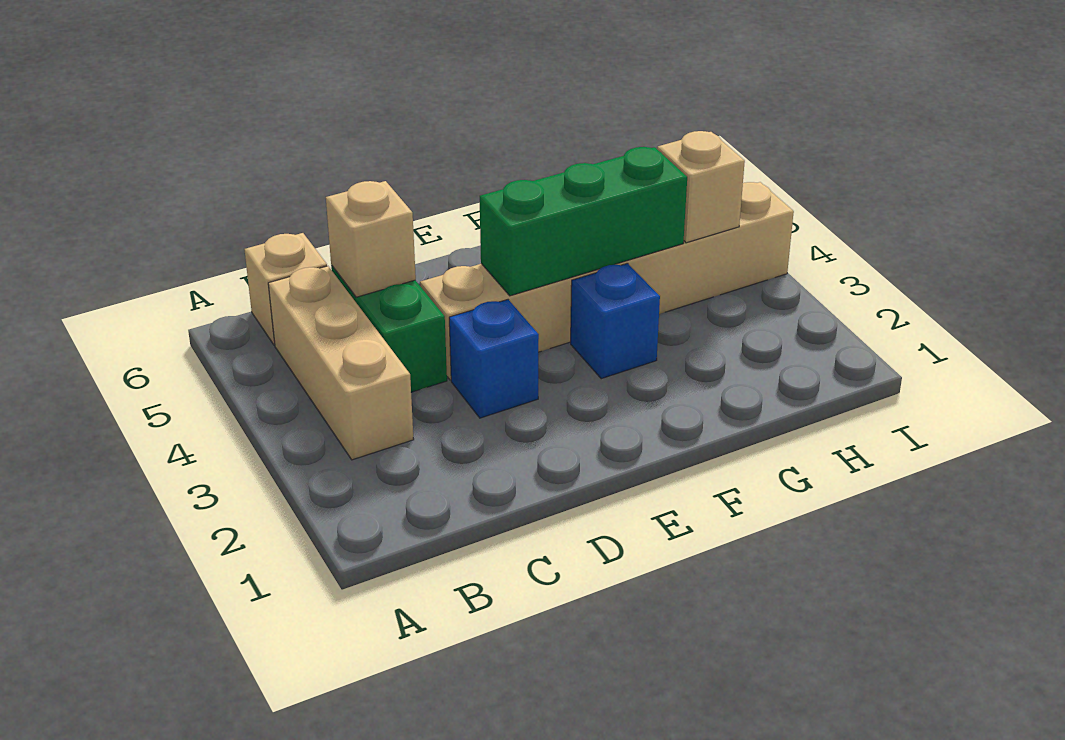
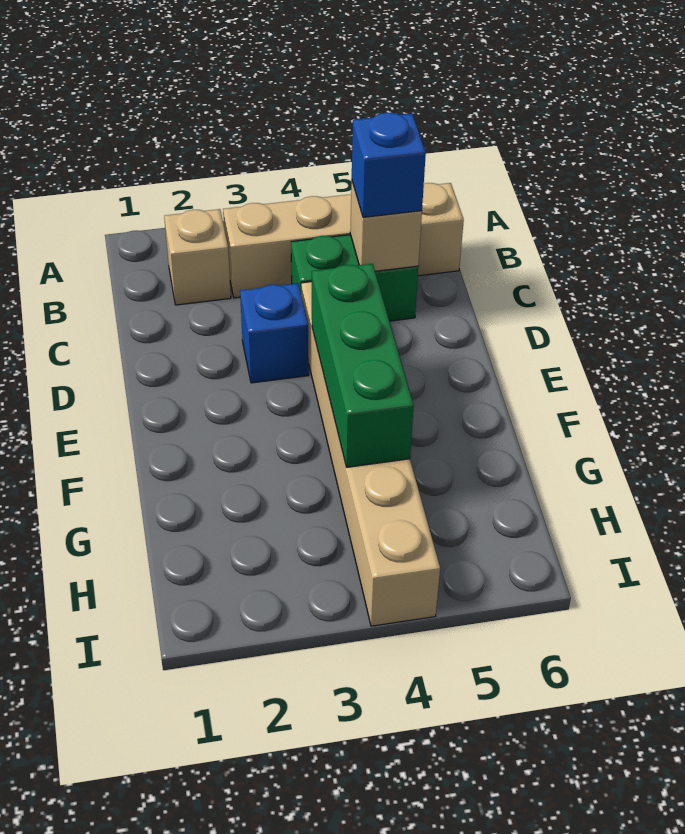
blue brick F3 level 1 -> blue brick C5 level 3
tan brick H4 level 2 -> tan brick B2 level 1

